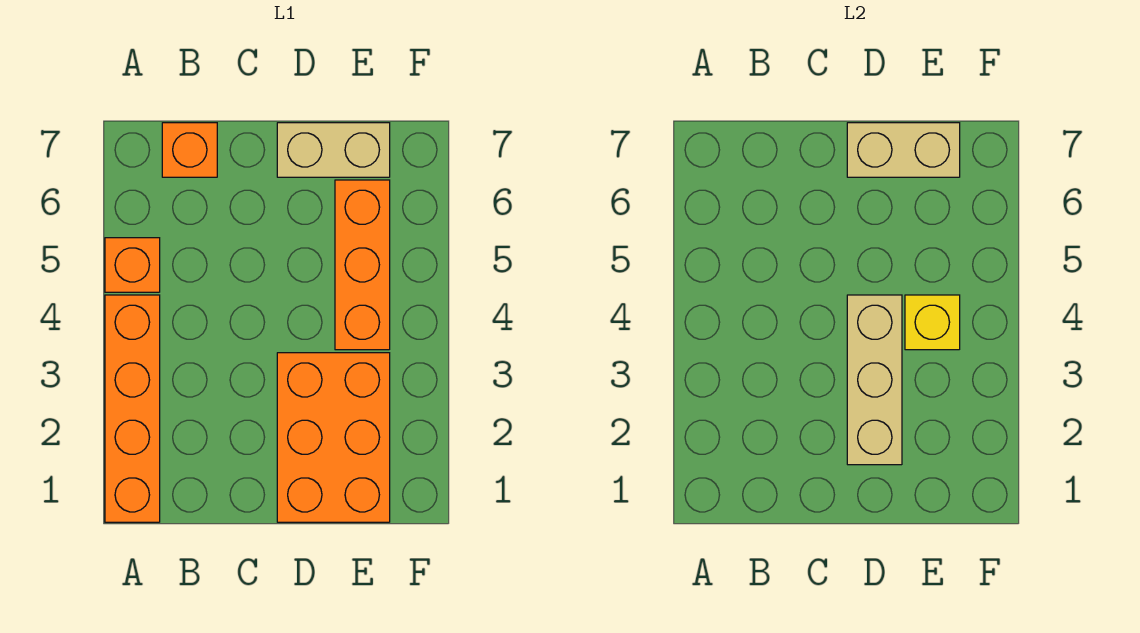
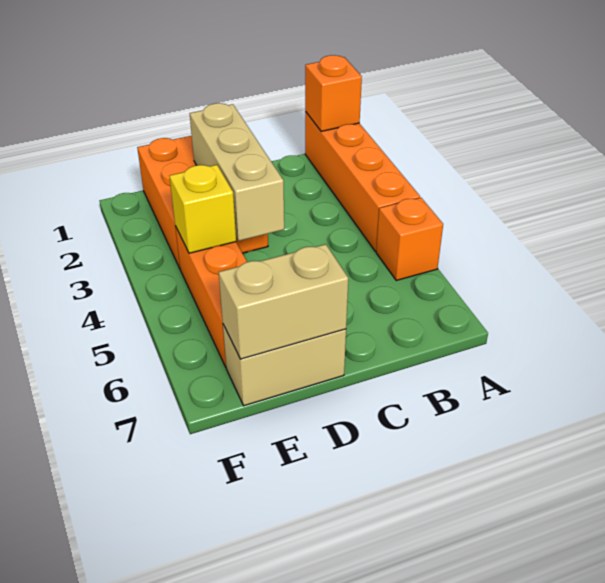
orange brick B7 level 1 -> orange brick A1 level 2

